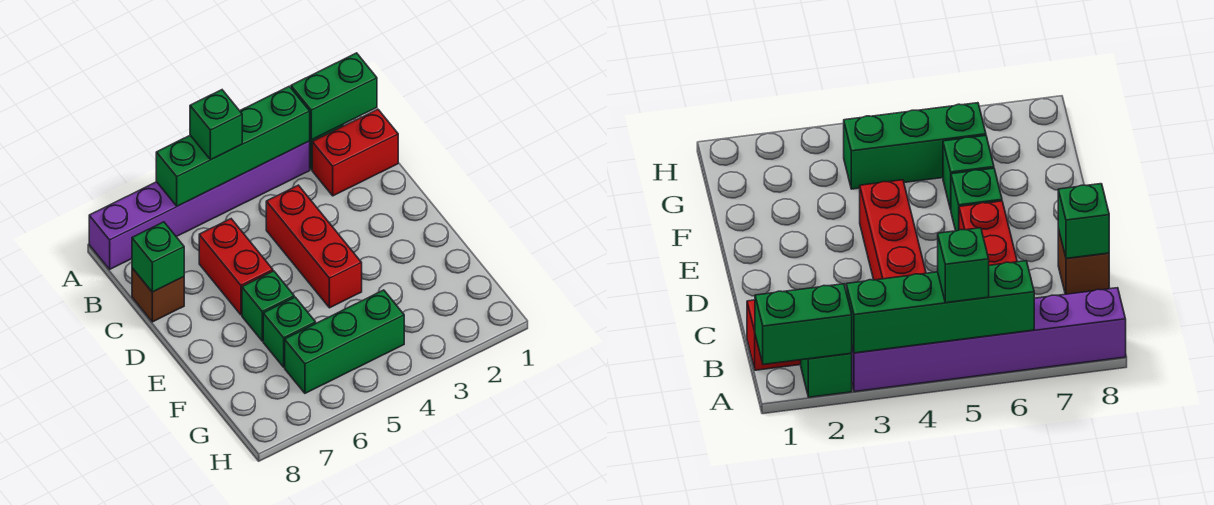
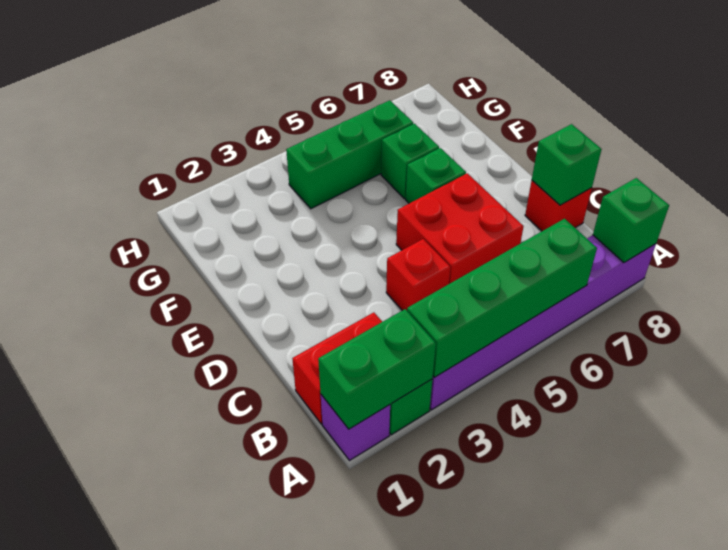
none -> purple brick A1 level 1
green brick A5 level 3 -> green brick A8 level 2
red brick C4:E4 level 1 -> red brick C4 level 1
red brick C6:D6 level 1 -> red brick C5:D6 level 1
brown brick C8 level 1 -> red brick C8 level 1

